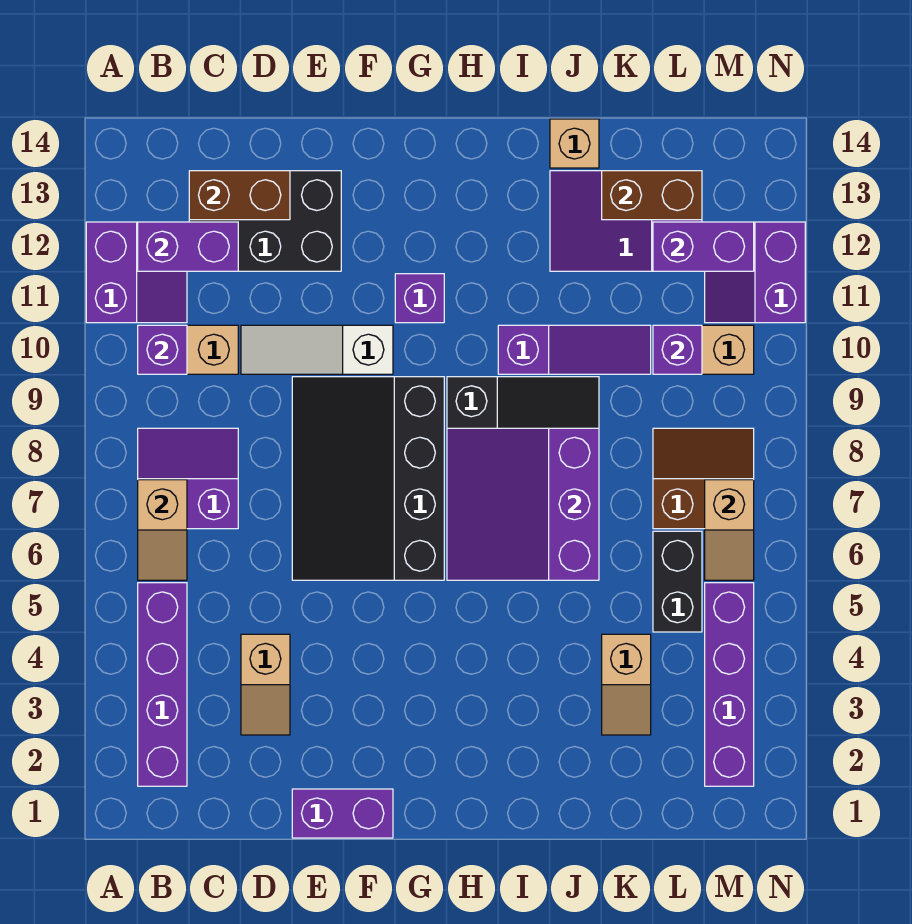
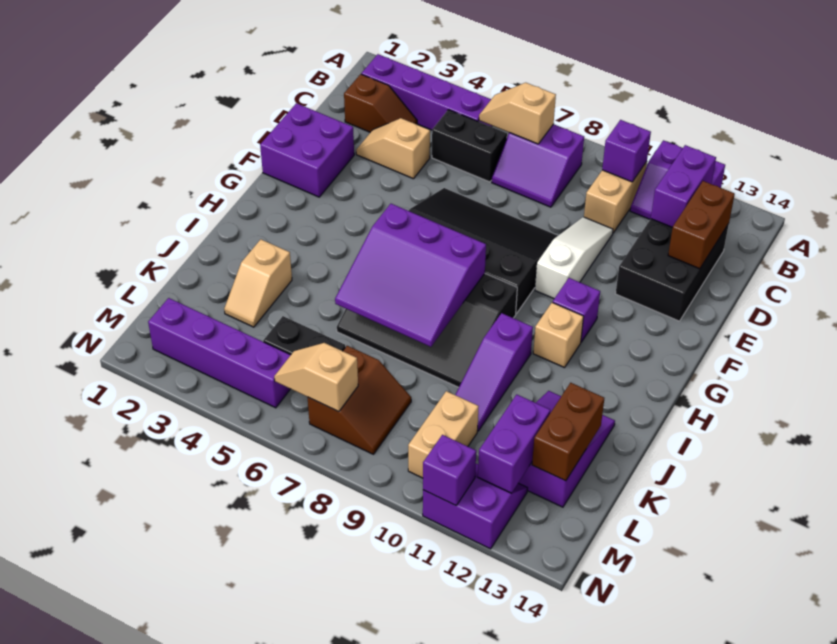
purple slope B7:C8 level 1 top 7 -> purple slope B7:C8 level 1 top B
none -> brown slope C2:C3 level 1 top 2
none -> black brick C5:C6 level 1
purple brick E1:F1 level 1 -> purple brick E1:F2 level 1
purple slope H6:J8 level 2 top J -> purple slope H6:J8 level 2 top H
tan brick J14 level 1 -> tan brick H11 level 1
tan slope K3:K4 level 1 top 4 -> tan slope J3:K3 level 1 top J
purple brick L10 level 2 -> purple brick N11 level 2

